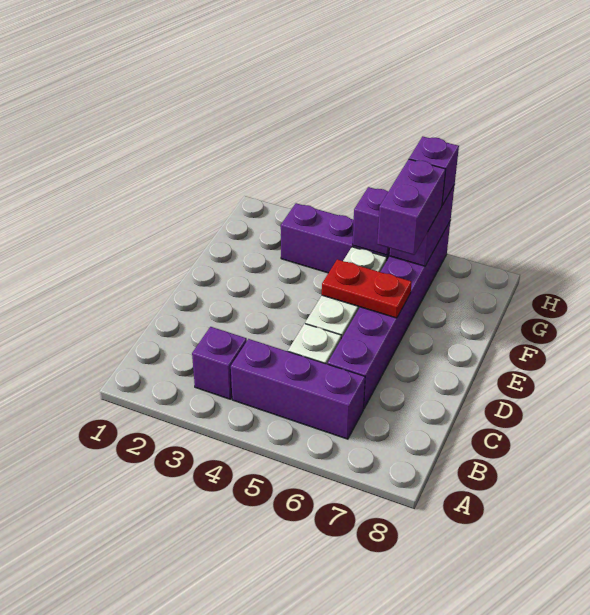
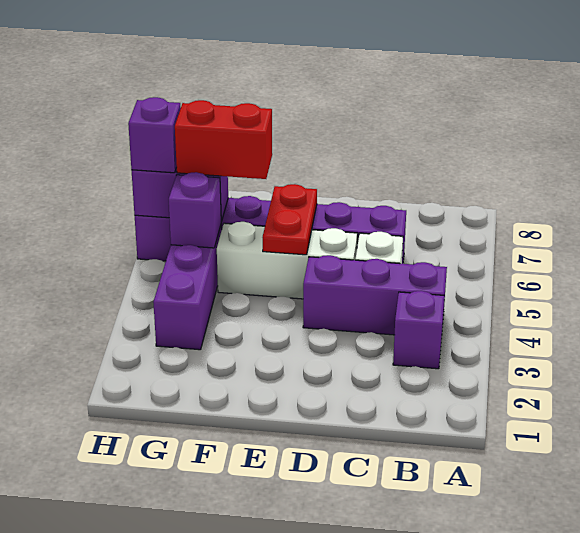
purple brick B4:B6 level 1 -> purple brick B4:D4 level 1
purple brick F6:G6 level 3 -> red brick F6:G6 level 3

